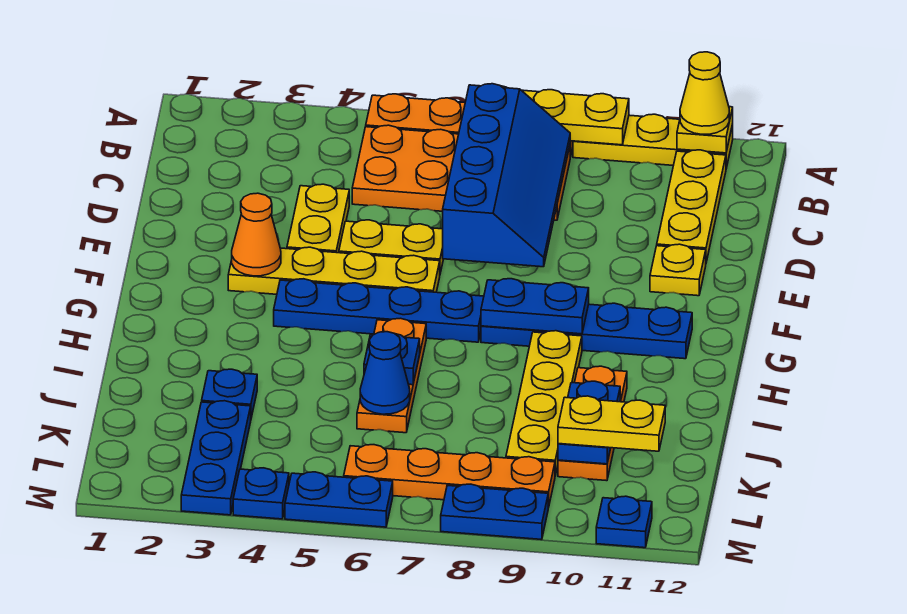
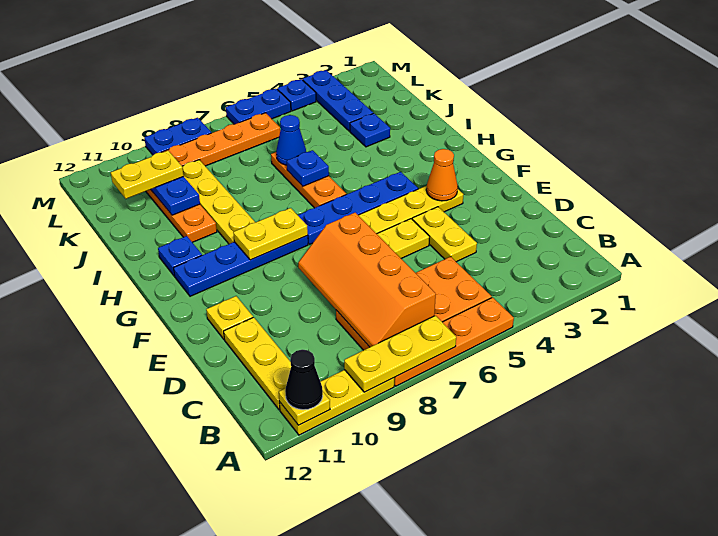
yellow cone A11 level 3 -> black cone A11 level 3
blue slope B7:E8 level 2 top 7 -> orange slope B7:E8 level 2 top 7
blue plate G8:G9 level 2 -> yellow plate G8:G9 level 2
blue plate M11 level 1 -> blue plate H11 level 1

